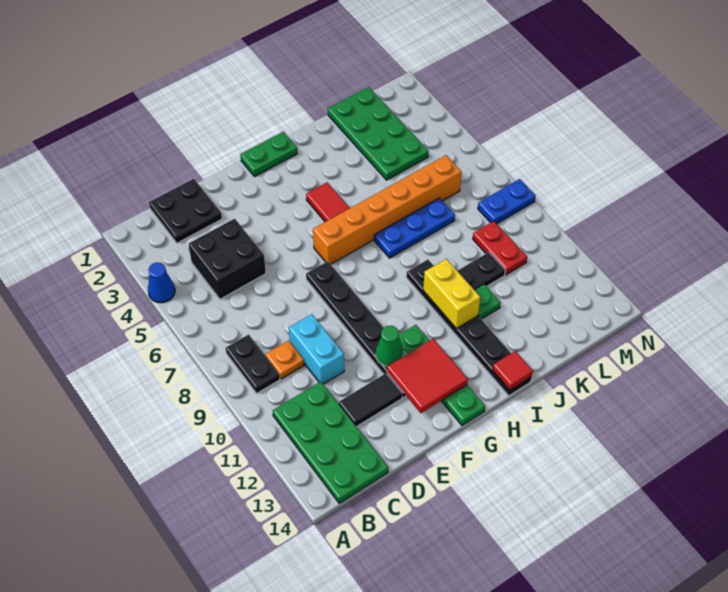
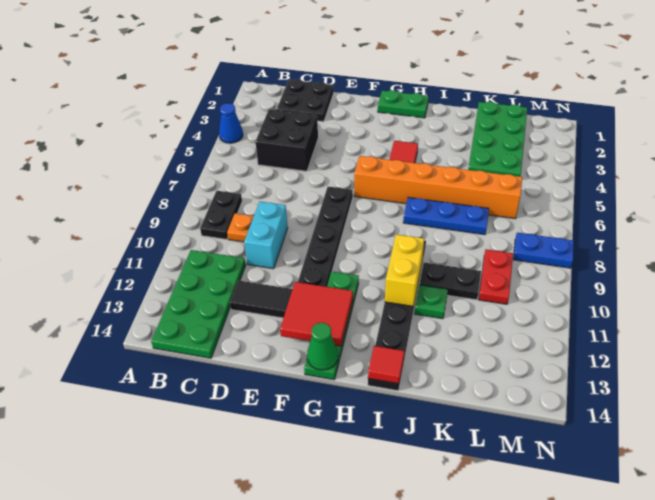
green cone F11 level 2 -> green cone G14 level 2

